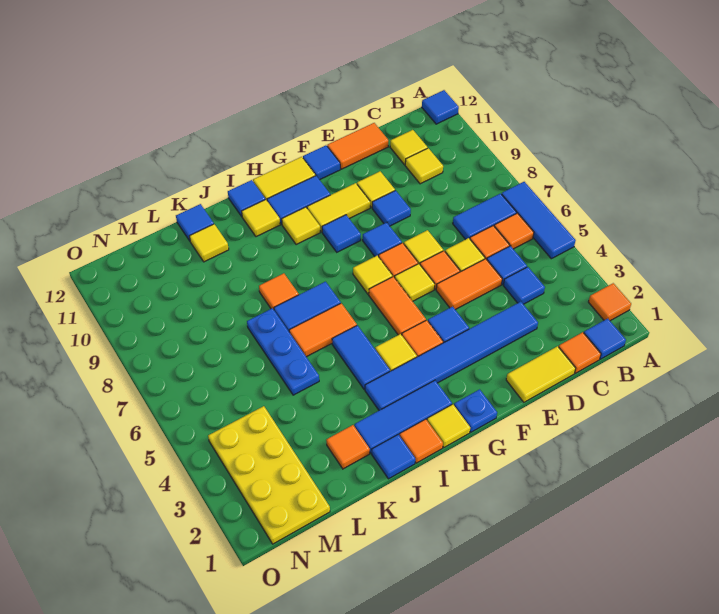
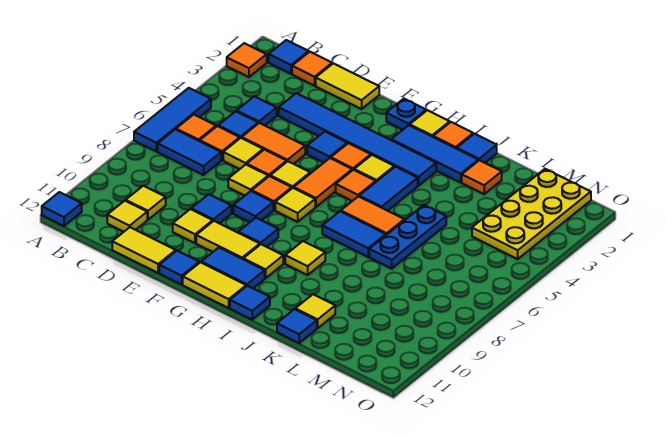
orange tile D12:E12 level 1 -> yellow tile D12:E12 level 1
yellow tile I11 level 1 -> yellow tile I9 level 1
orange tile J8 level 1 -> orange tile H5 level 1

